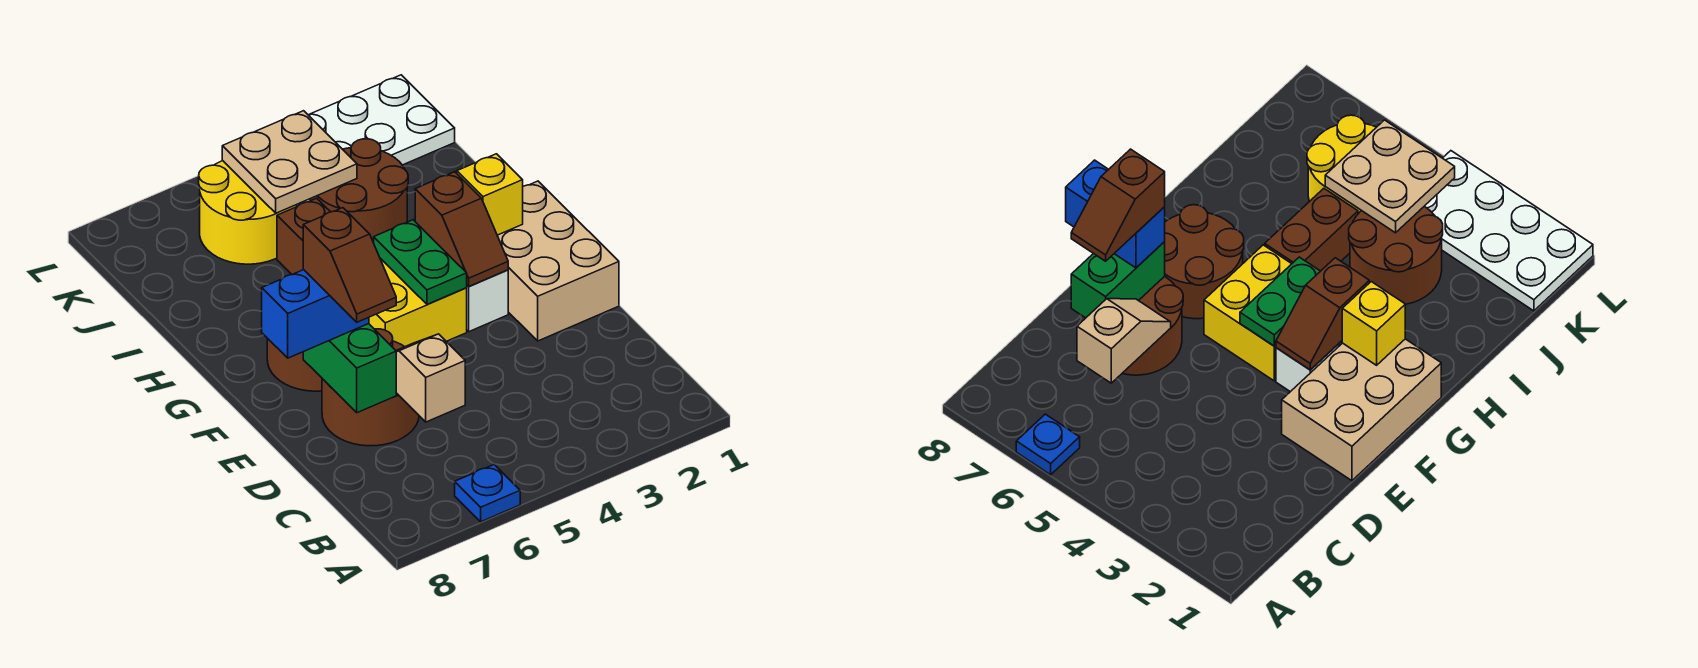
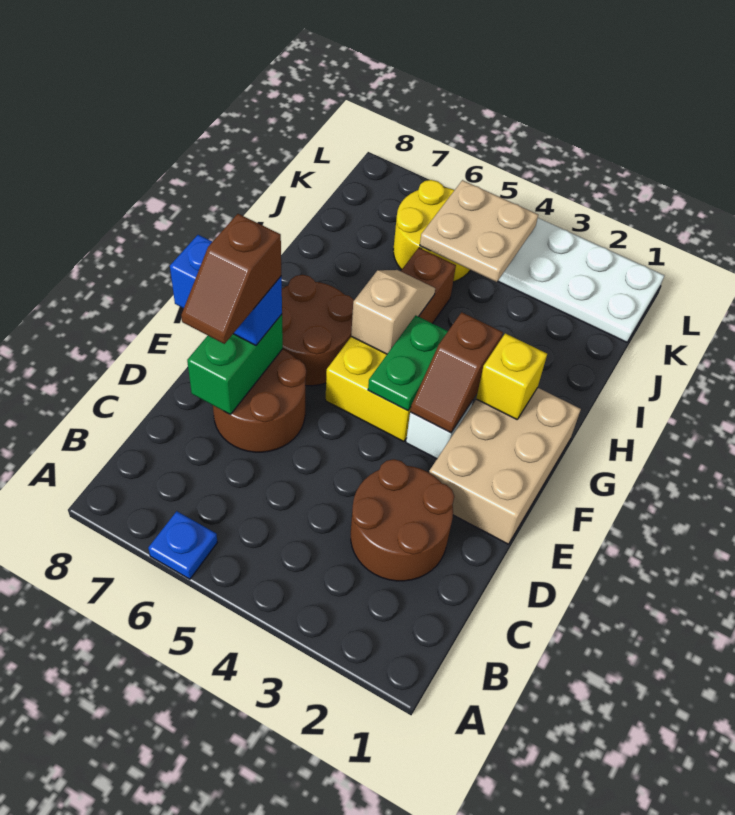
tan slope C6:D6 level 2 top C -> tan slope G5:H5 level 2 top G
brown round brick I3:J4 level 1 -> brown round brick C2:D3 level 1

